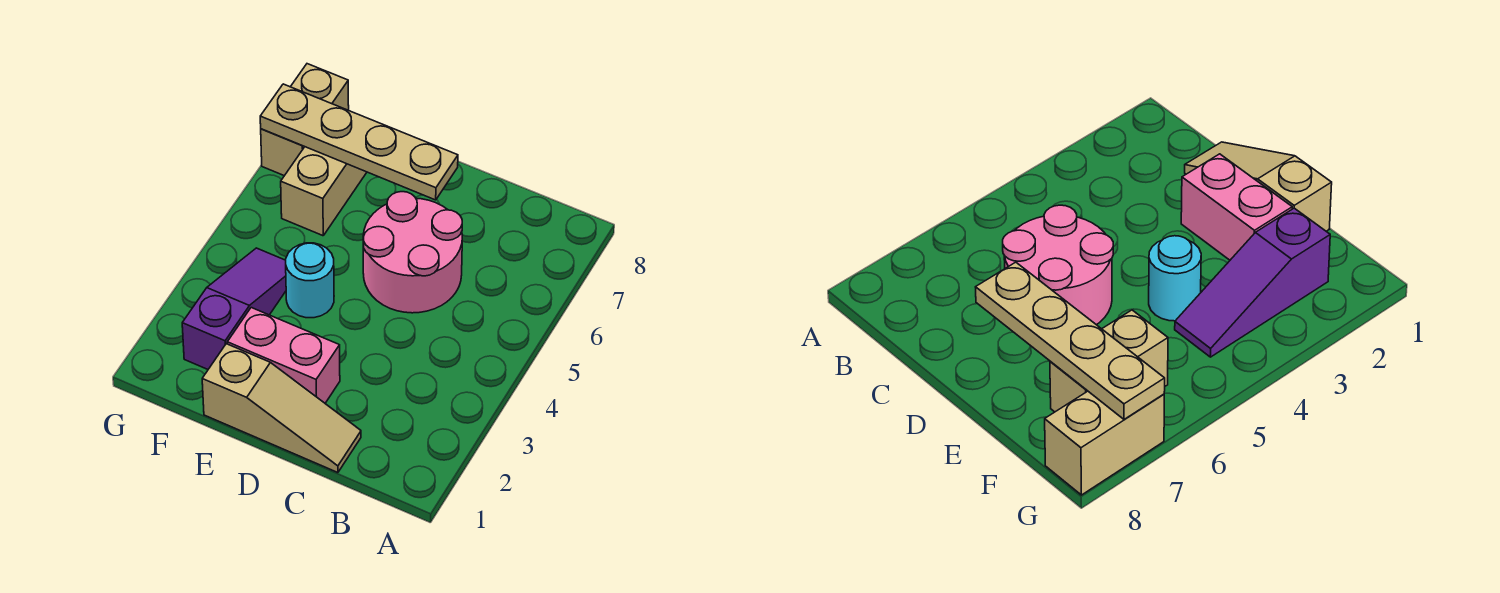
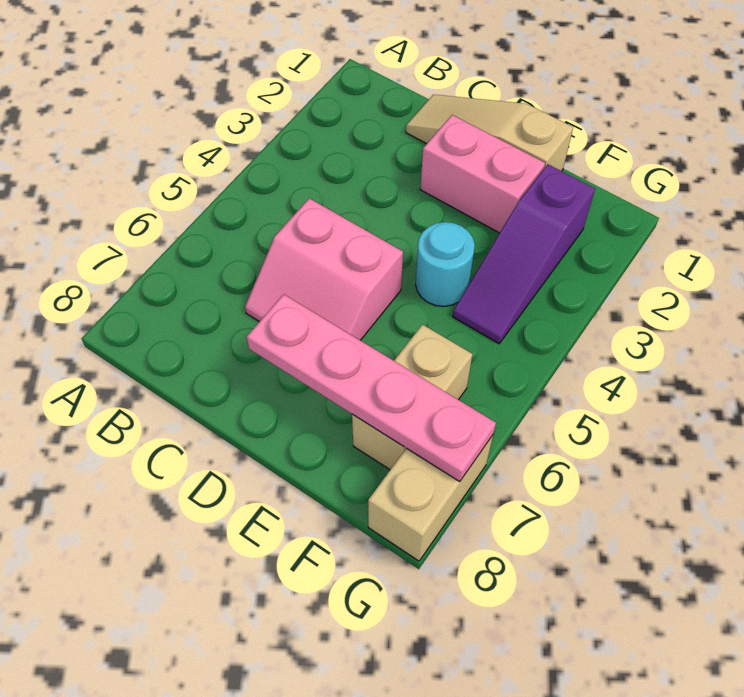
pink round brick C5:D6 level 1 -> pink slope C5:D6 level 1 top 5
tan plate D7:G7 level 2 -> pink plate D7:G7 level 2

